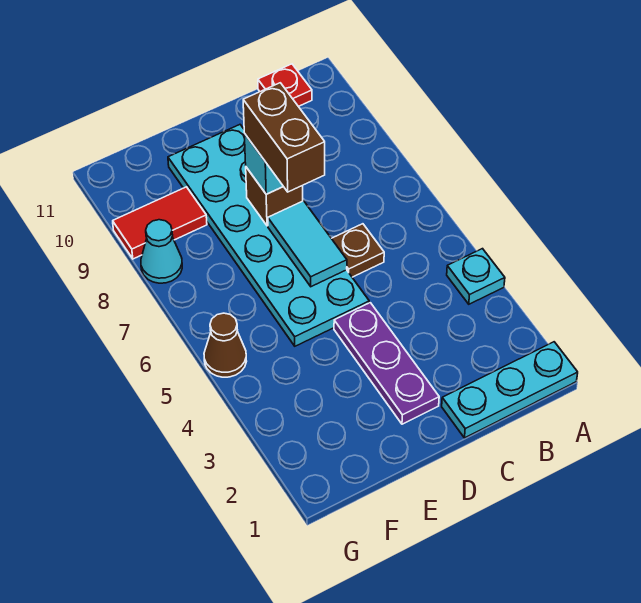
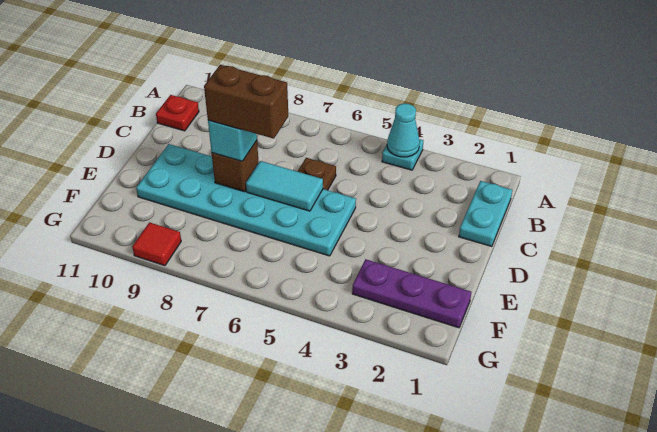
cyan plate A1:C1 level 1 -> cyan plate B1:C1 level 1
purple plate D2:D4 level 1 -> purple plate F1:F3 level 1
red tile F9:G9 level 1 -> red tile G9 level 1
brown cone G5 level 1 -> none
cyan cone G8 level 1 -> cyan cone A4 level 2

